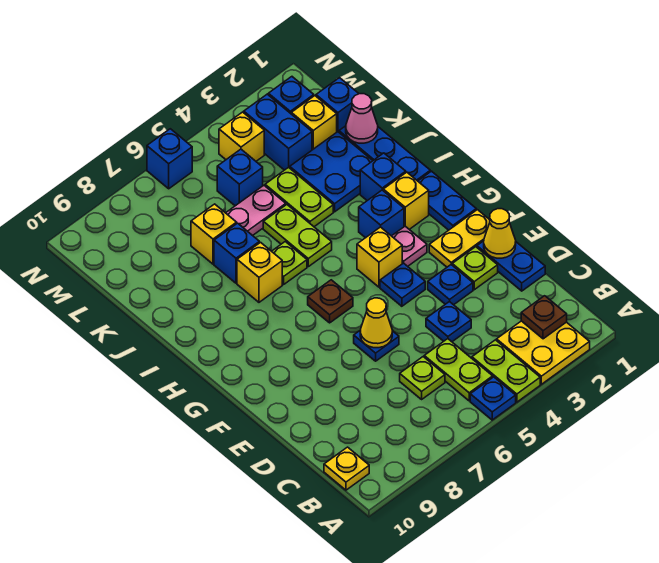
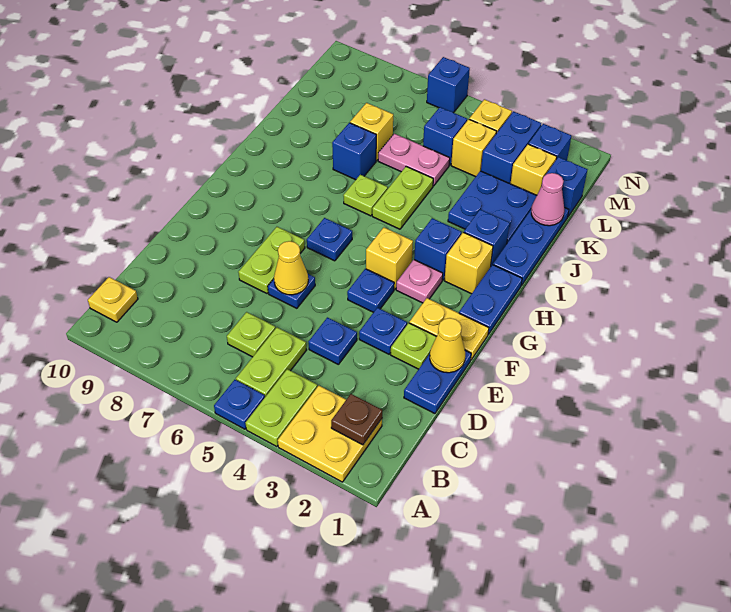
brown plate G6 level 1 -> blue plate G6 level 1
yellow brick I7 level 1 -> yellow brick L4 level 1
lime plate J4:K4 level 1 -> lime plate E7:F7 level 1

